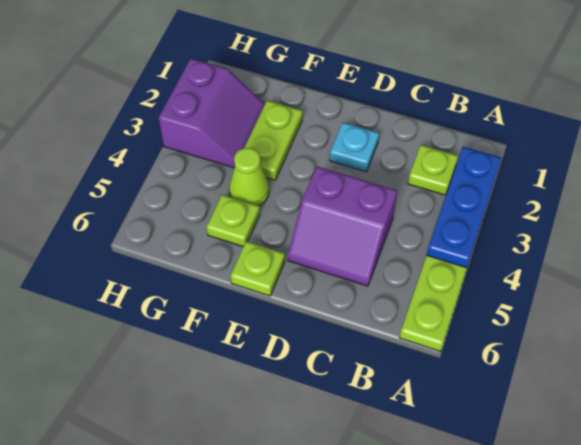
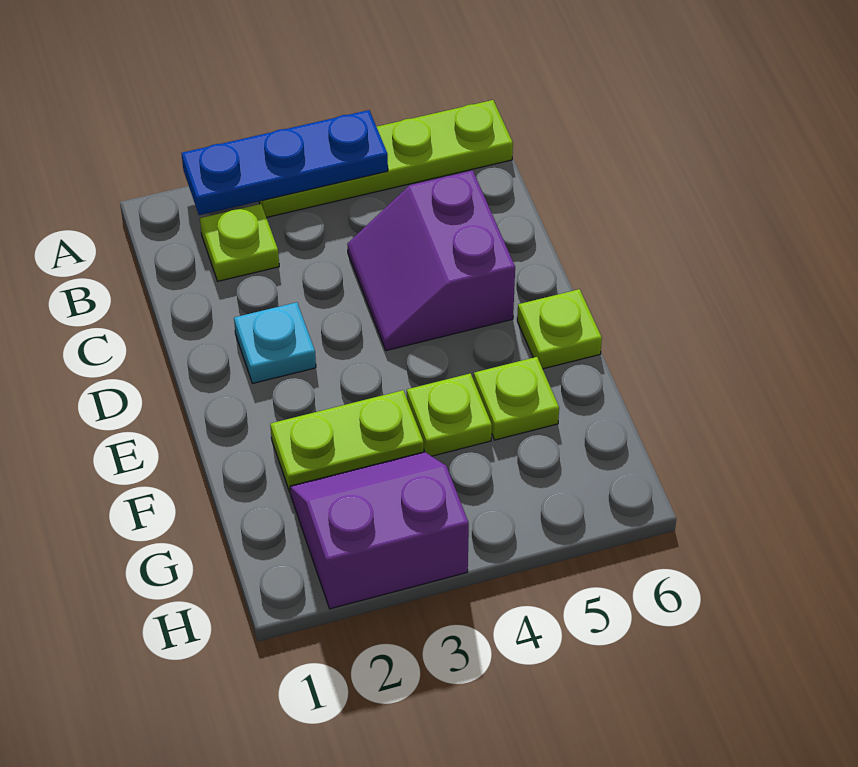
purple slope C4:D5 level 1 top 4 -> purple slope C4:D5 level 1 top 5
lime cone F4 level 1 -> lime plate F4 level 1

